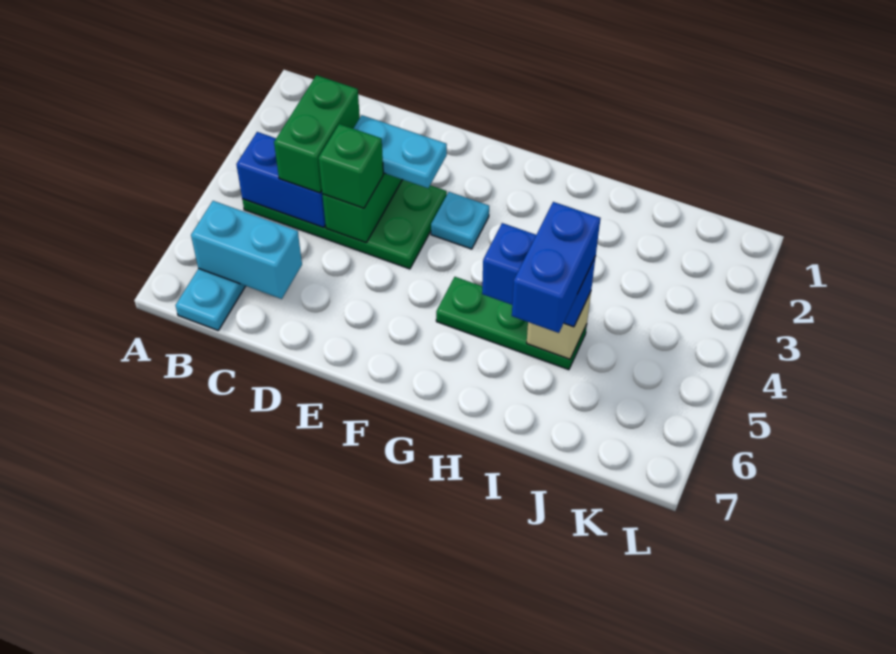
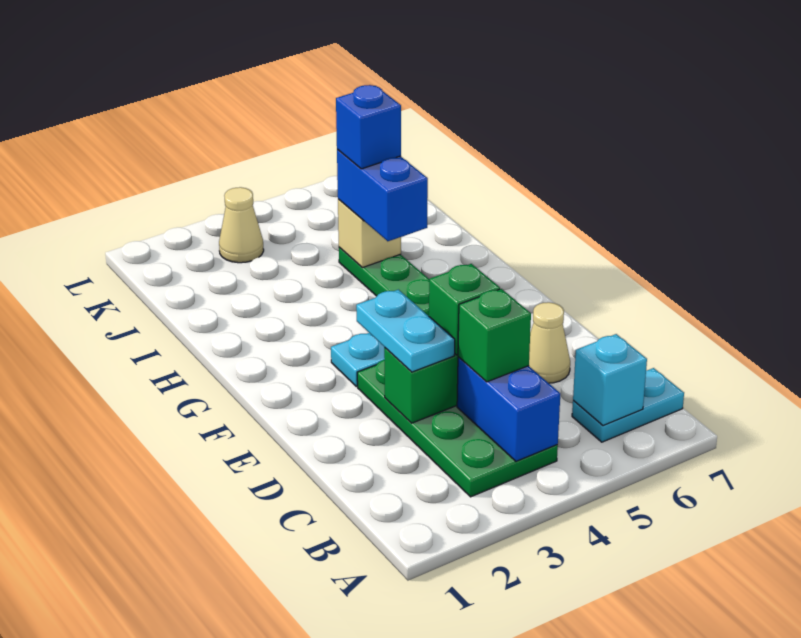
cyan brick B6:C6 level 2 -> cyan brick B6 level 2
green brick C3:C4 level 3 -> green brick C4 level 3
none -> tan cone D6 level 1
blue brick I5:I6 level 4 -> blue brick I5 level 4
none -> tan cone K3 level 1

